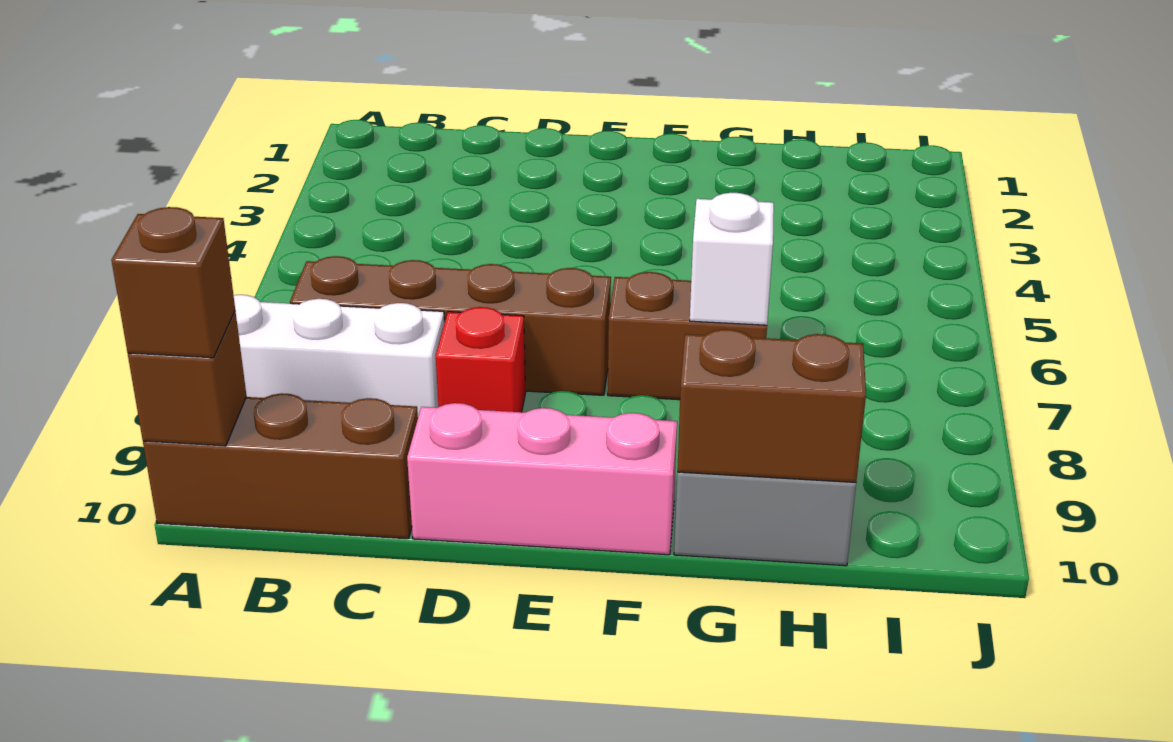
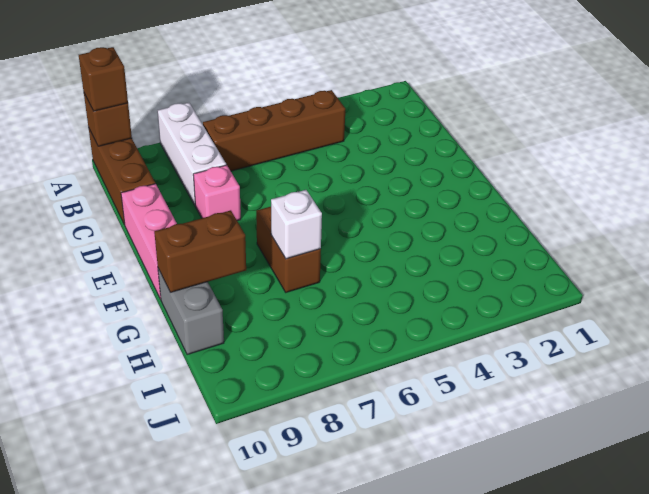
brown brick B7:E7 level 1 -> brown brick B4:B7 level 1
red brick D8 level 1 -> pink brick D8 level 1
brown brick G10:H10 level 2 -> brown brick G9:G10 level 2

